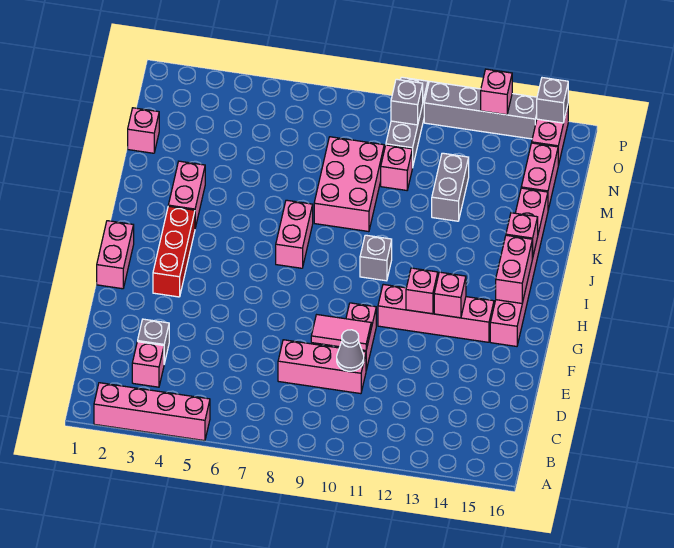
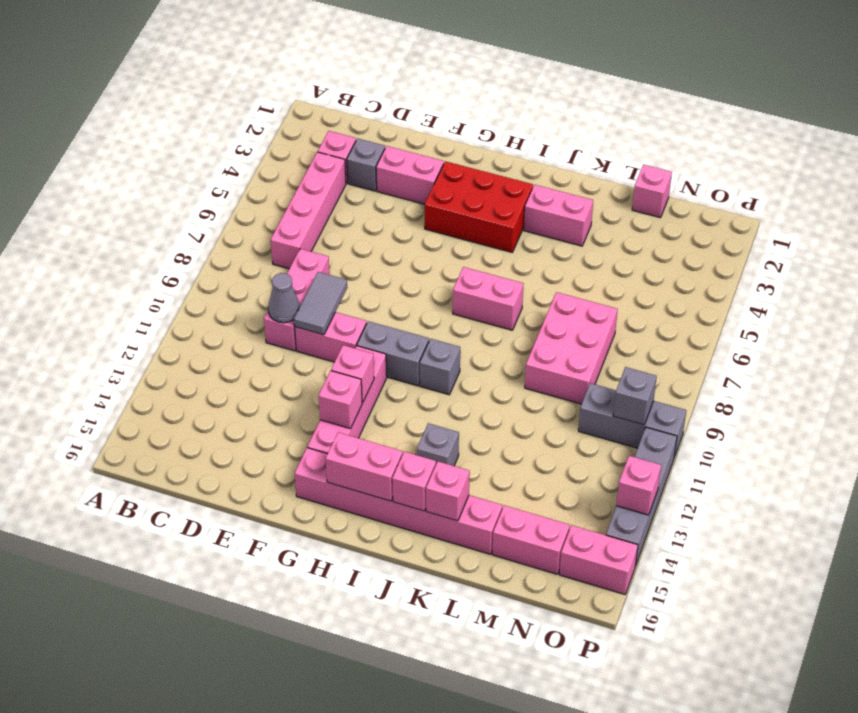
pink brick A2:A5 level 1 -> pink brick C4:C7 level 1
pink tile E9:E10 level 2 -> grey tile E9:E10 level 2
pink brick G1:H1 level 1 -> pink brick E3:F3 level 1
red brick G3:I3 level 1 -> red brick G3:I4 level 1
pink brick K8:M9 level 1 -> pink brick L7:M9 level 1
grey brick L12:M12 level 1 -> grey brick G10:H10 level 1
pink brick M10 level 1 -> pink brick K15 level 2
grey brick P15 level 2 -> grey brick J13 level 1

